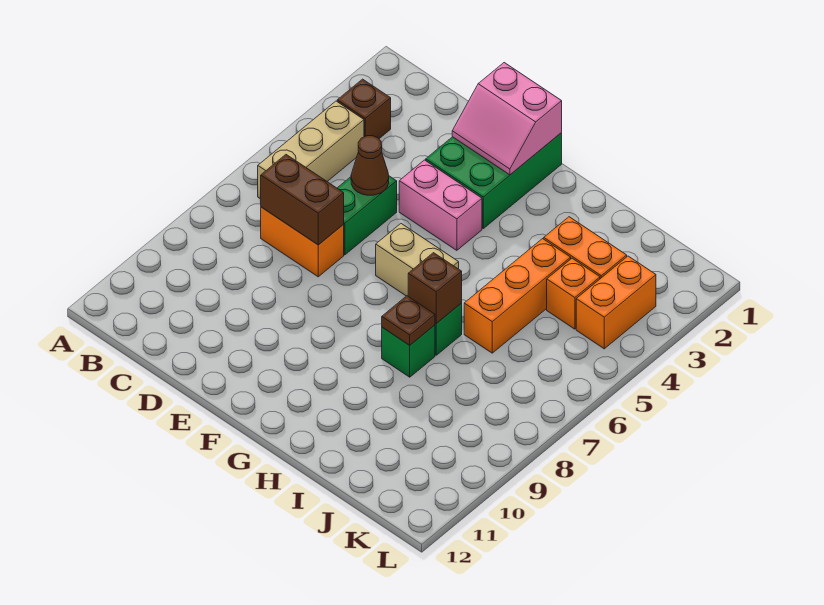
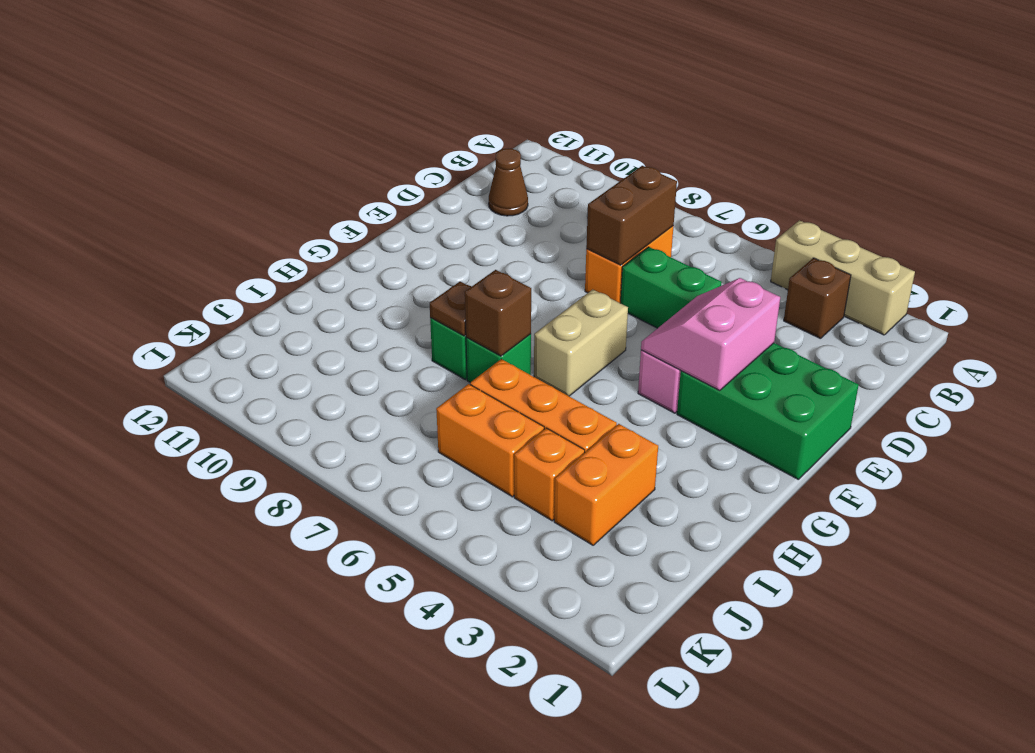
tan brick B4:B6 level 1 -> tan brick A2:A4 level 1
brown cone D5 level 2 -> brown cone C11 level 1
pink slope E1:F2 level 2 top 1 -> pink slope E3:F4 level 2 top 3
orange brick K3:K4 level 1 -> orange brick J5:J6 level 1

